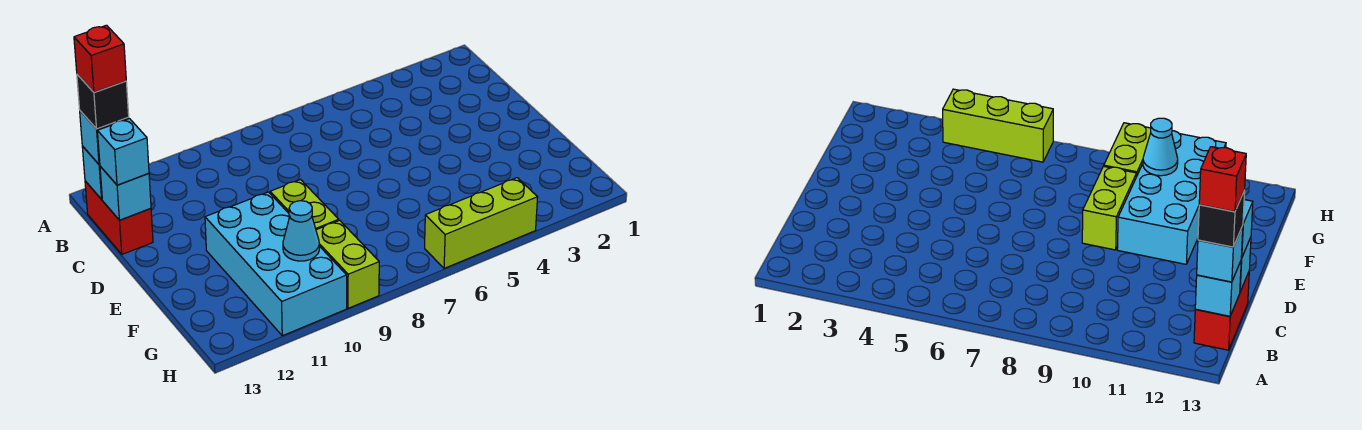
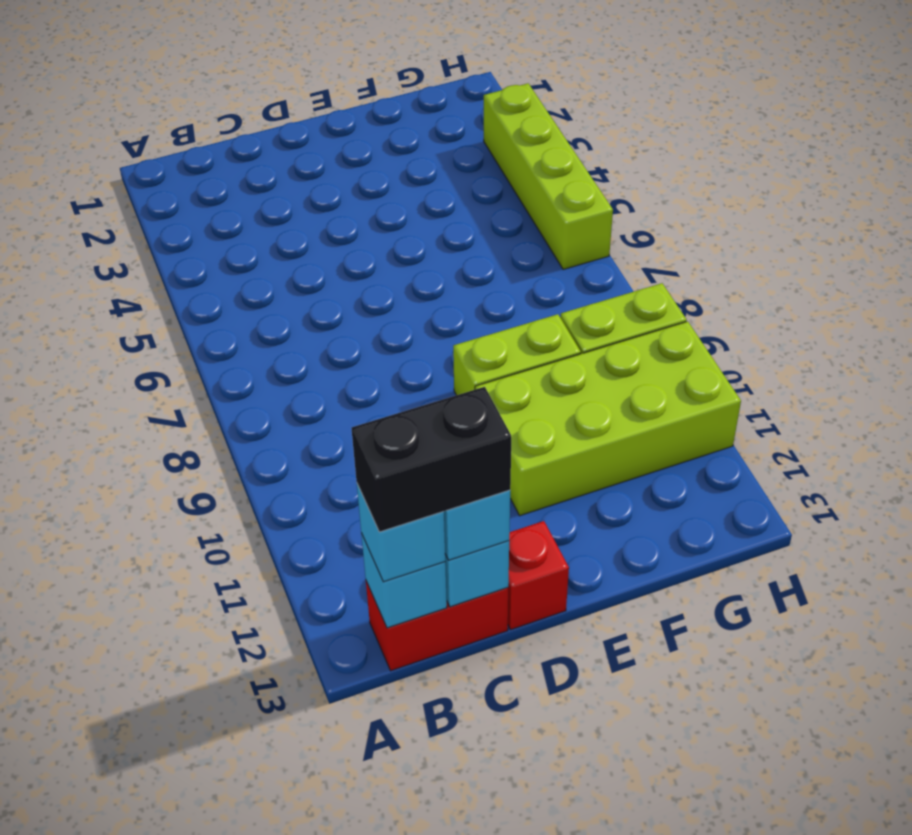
black brick B13 level 4 -> black brick B13:C13 level 4
red brick B13 level 5 -> red brick D13 level 1
cyan brick E10:H11 level 1 -> lime brick E10:H11 level 1
cyan cone G10 level 2 -> none
lime brick H4:H6 level 1 -> lime brick H3:H6 level 1

